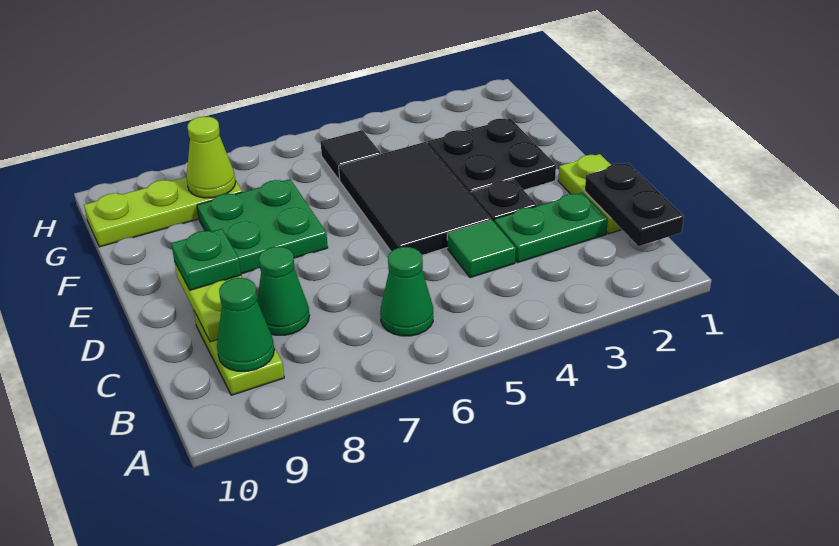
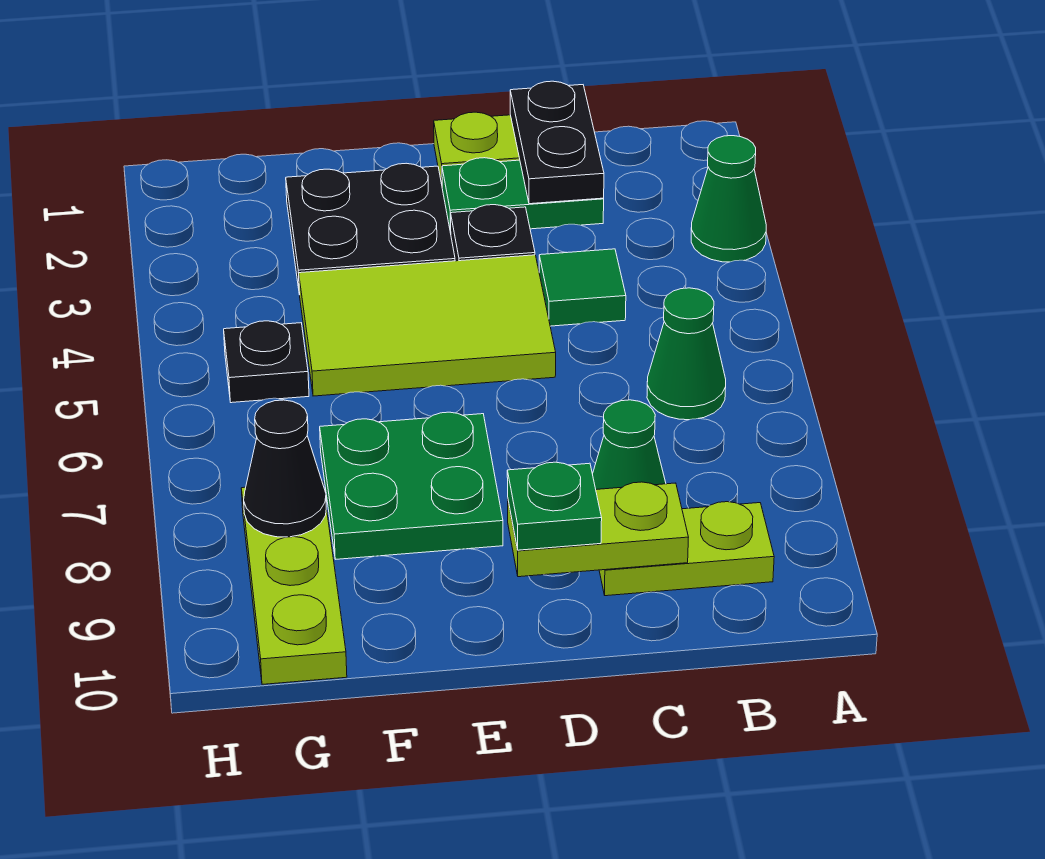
black plate B1:C1 level 2 -> black plate C1:C2 level 2
green cone B9 level 2 -> green cone A3 level 1
green plate C2:C3 level 1 -> green plate C2:D2 level 1
black tile D4:F5 level 1 -> lime tile D4:F5 level 1
black tile G5 level 1 -> black plate G5 level 1
lime cone G8 level 2 -> black cone G8 level 2

